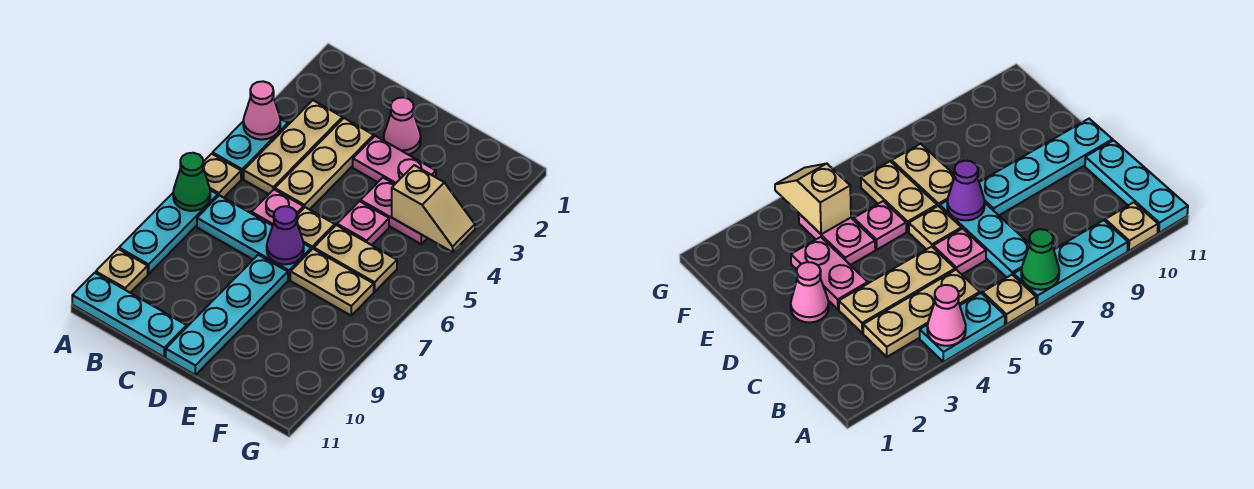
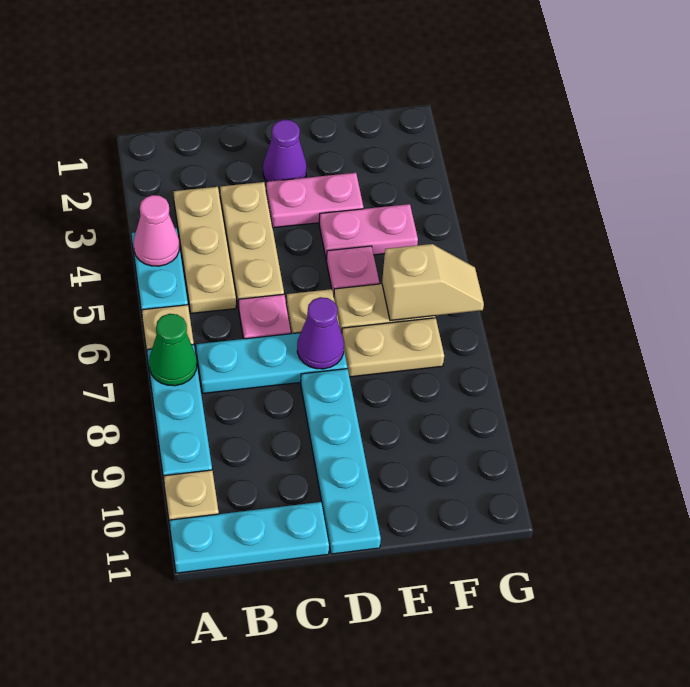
pink cone D2 level 1 -> purple cone D2 level 1
tan slope F4:G4 level 2 top F -> tan slope F6:G6 level 2 top F

